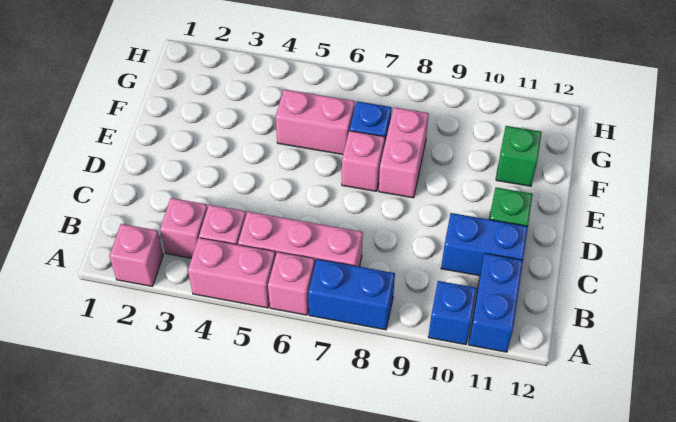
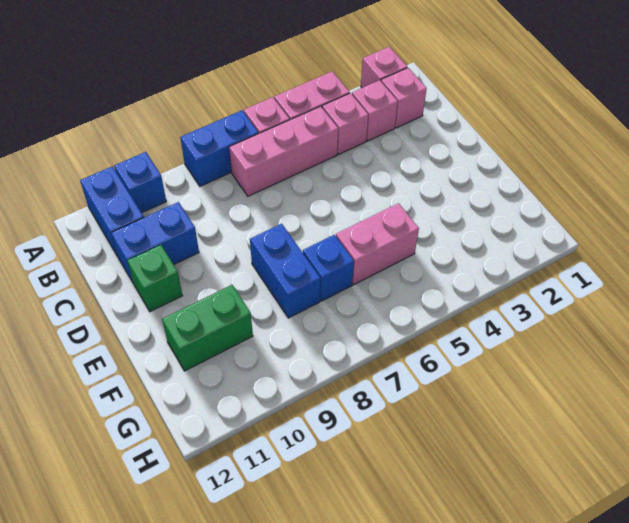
pink brick E7 level 1 -> pink brick B2 level 1
pink brick E8:F8 level 1 -> blue brick E8:F8 level 1
green brick F11 level 1 -> green brick F10:F11 level 1

